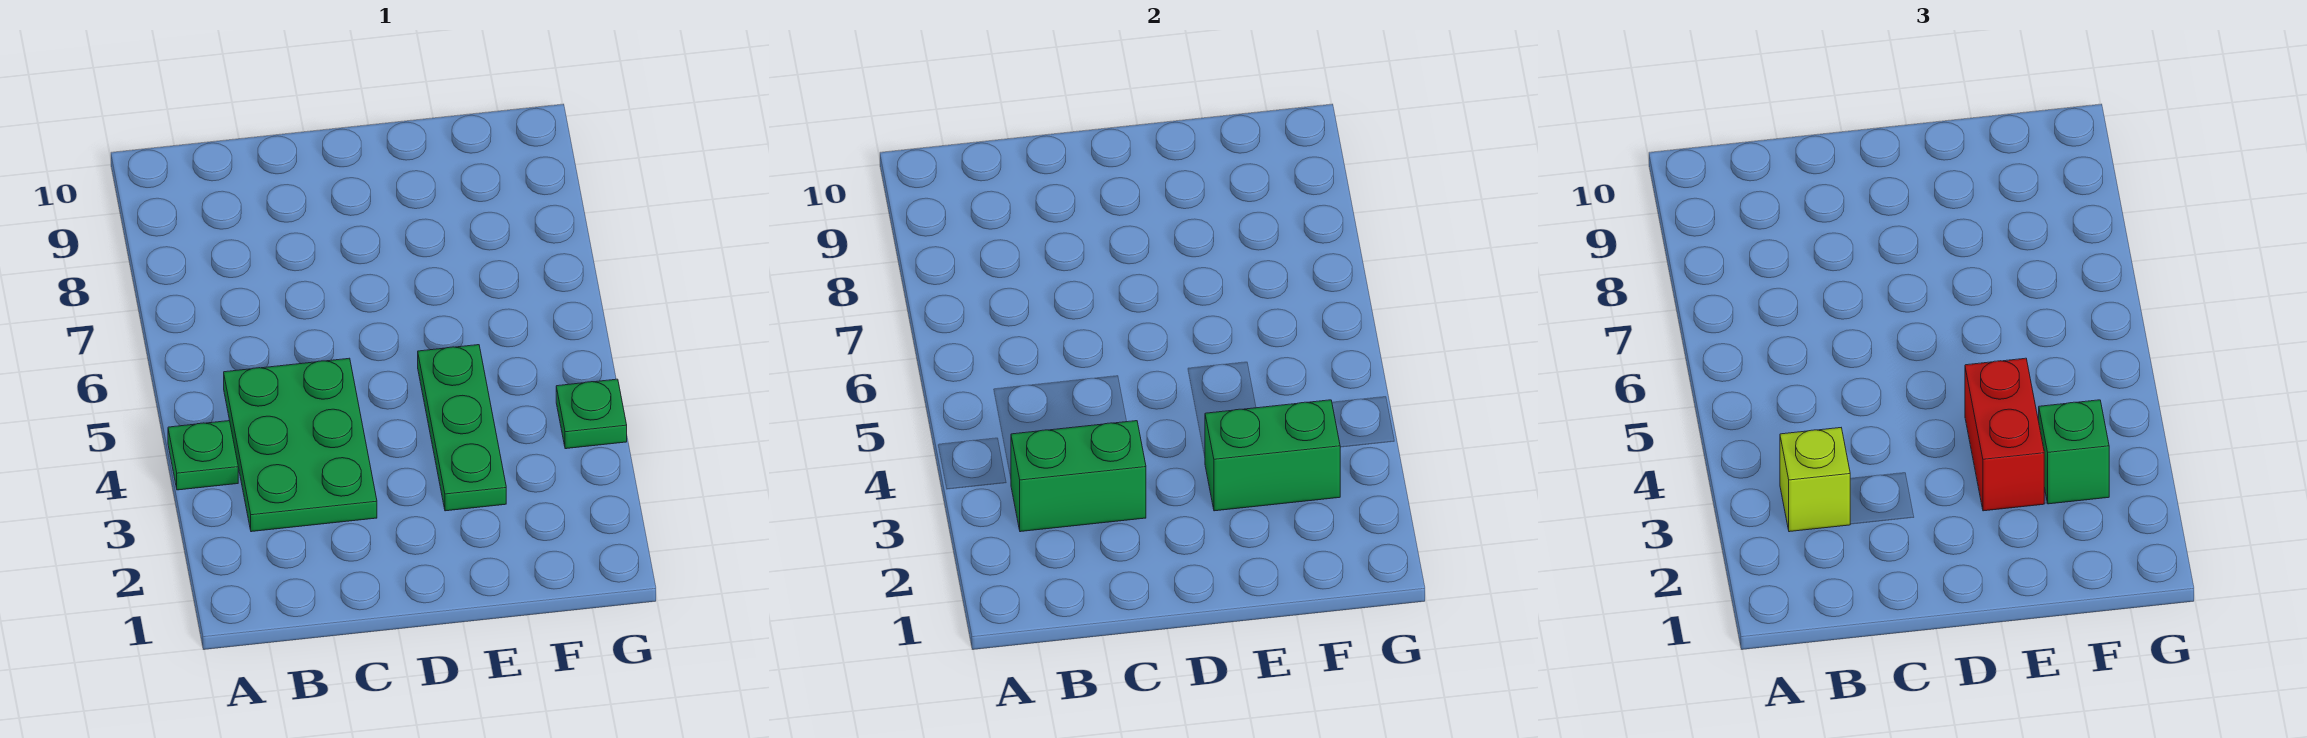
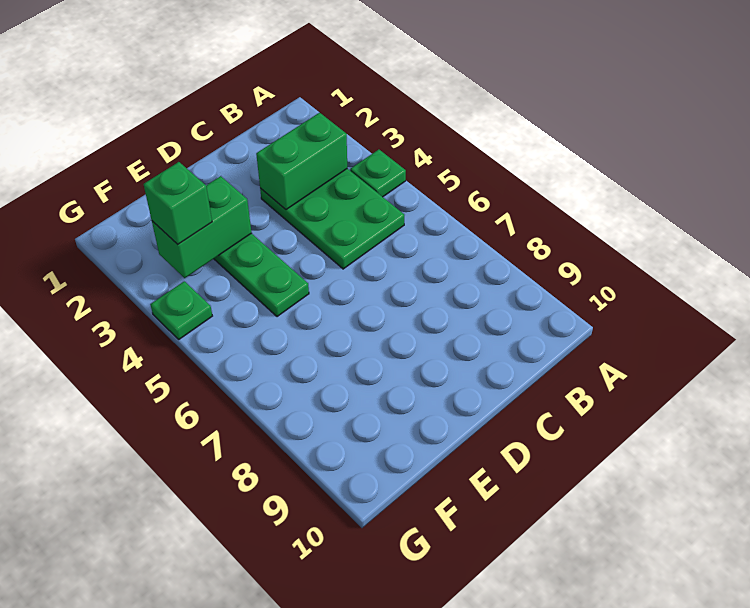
lime brick B3 level 3 -> none
red brick E3:E4 level 3 -> none

